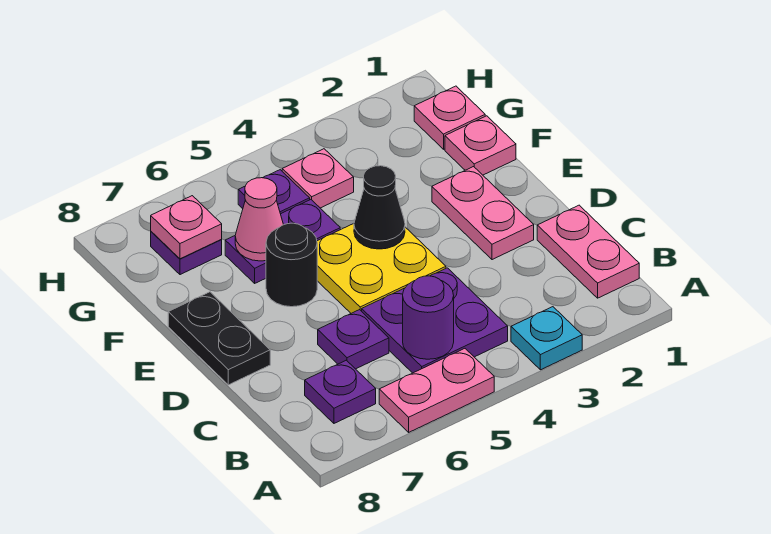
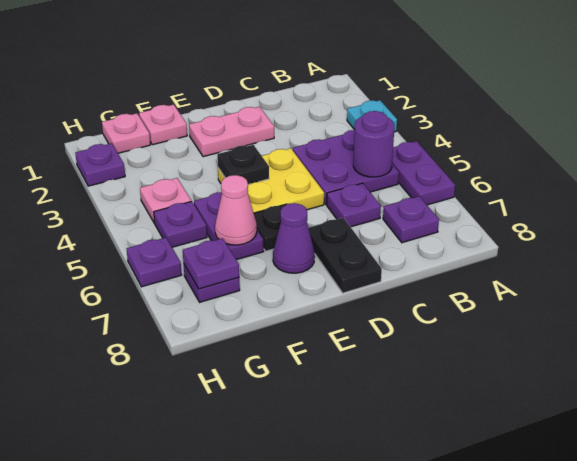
pink plate A5:A6 level 1 -> purple plate A5:A6 level 1
pink plate B1:C1 level 1 -> none
black plate D8:E8 level 1 -> black plate D7:D8 level 1
black cone E4 level 2 -> black plate E4 level 2
black round brick E6 level 1 -> black plate E6 level 1
none -> purple cone E7 level 1
pink plate G7 level 2 -> purple plate G7 level 2
none -> purple plate H2 level 1
none -> purple plate H6 level 1

